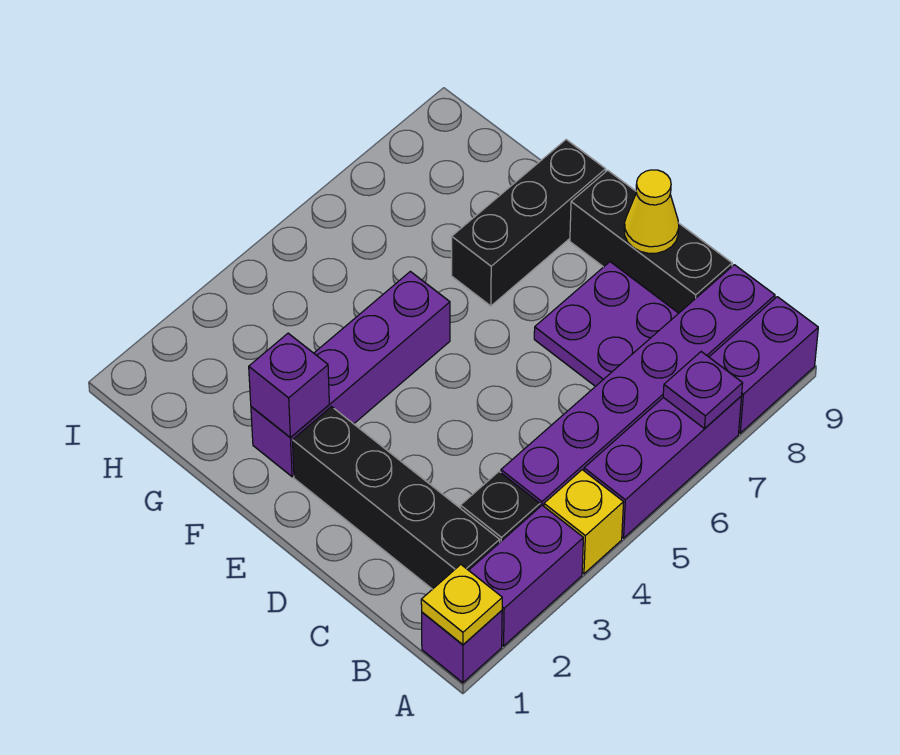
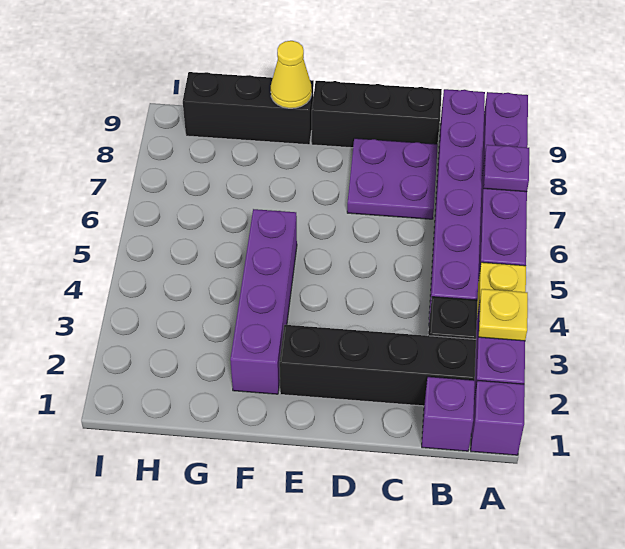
yellow plate A1 level 2 -> yellow plate A3 level 2
yellow cone D9 level 2 -> yellow cone F9 level 2
purple brick F2 level 2 -> purple brick B1 level 1
black brick F7:F9 level 1 -> black brick F9:H9 level 1

